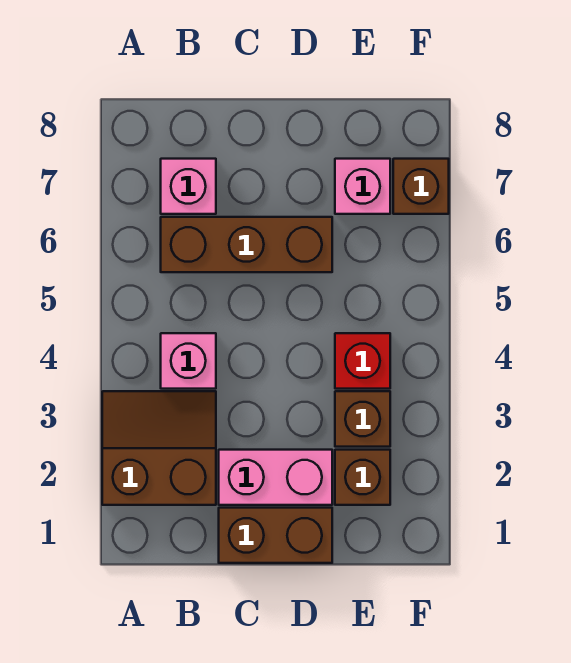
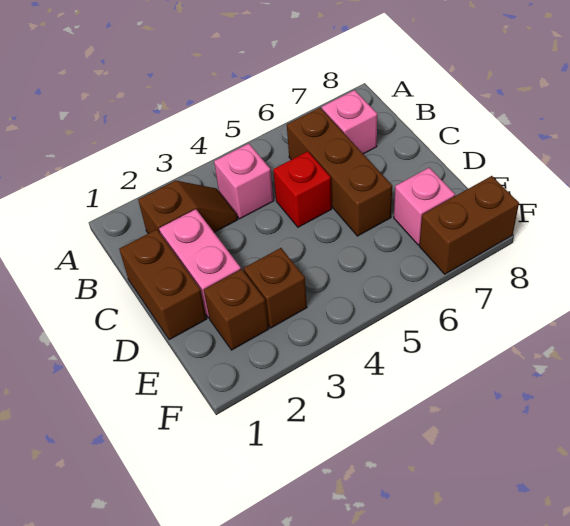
brown slope A2:B3 level 1 top 2 -> brown slope B2:B3 level 1 top 2
red brick E4 level 1 -> red brick C5 level 1
brown brick F7 level 1 -> brown brick F7:F8 level 1

